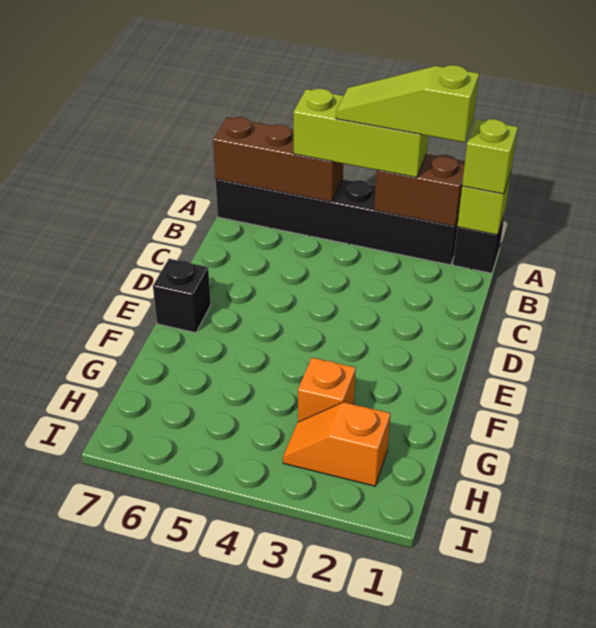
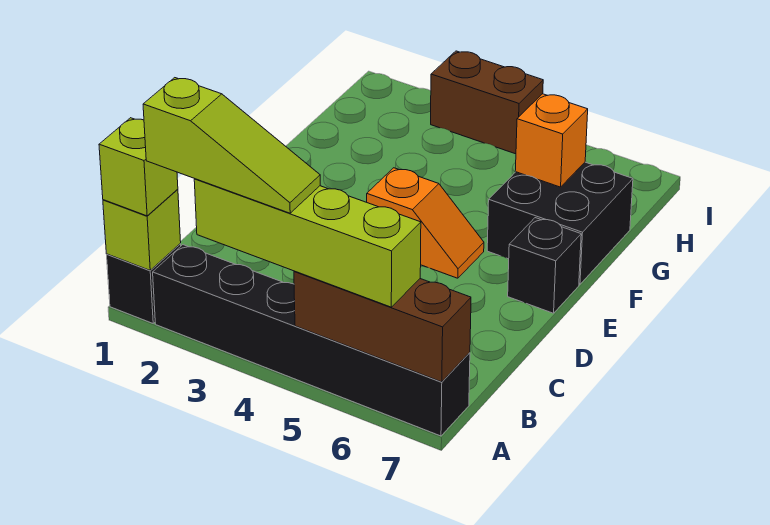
brown brick A2:A3 level 2 -> brown brick I3:I4 level 1
lime brick A3:A5 level 3 -> lime brick A3:A6 level 3
none -> black brick F6:G7 level 1
orange brick G3 level 1 -> orange brick G6 level 2
orange slope H2:H3 level 1 top 2 -> orange slope E4:E5 level 1 top 4

